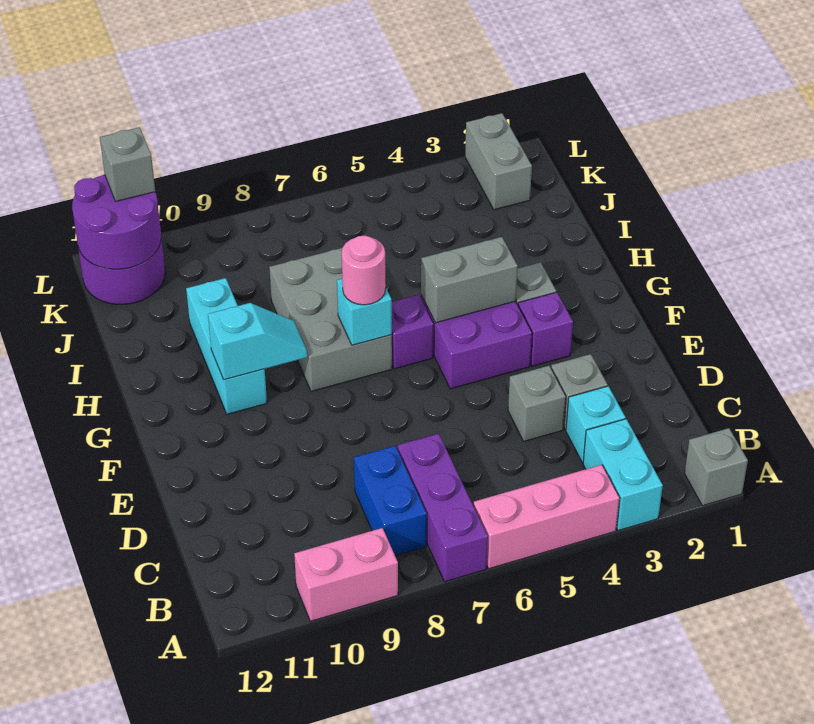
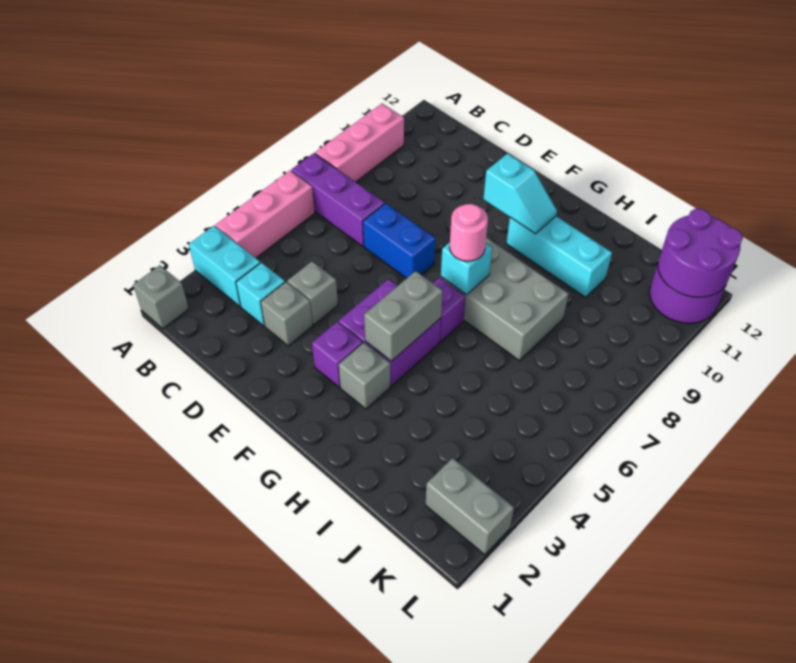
pink brick A9:A10 level 1 -> pink brick A8:A10 level 1
blue brick B8:C8 level 1 -> blue brick D7:E7 level 1
cyan slope G9:G10 level 2 top 10 -> cyan slope F10:G10 level 2 top F
grey brick L11 level 3 -> none

